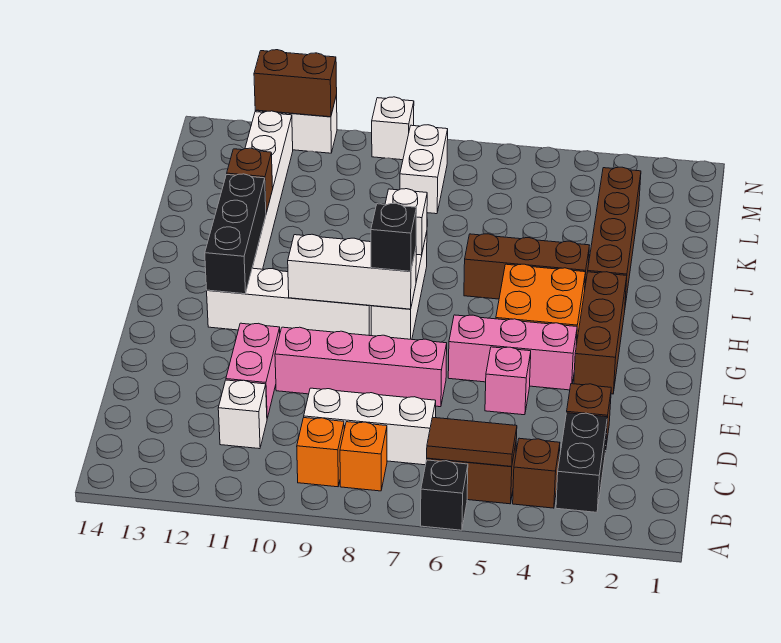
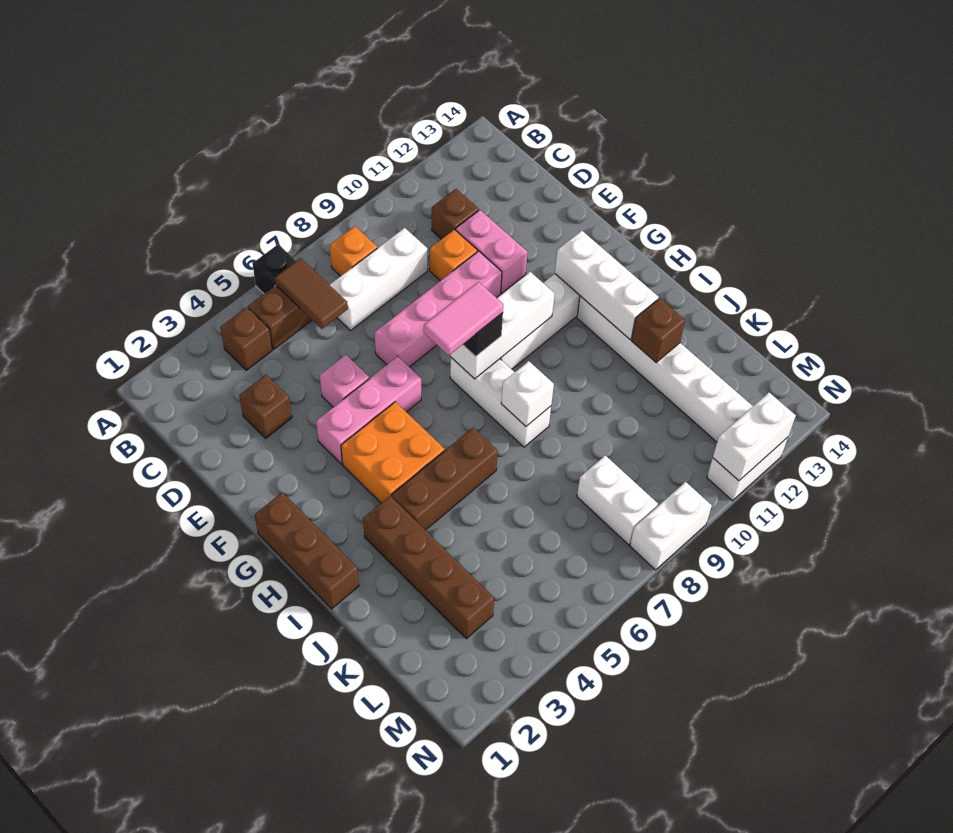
black brick B3:C3 level 1 -> none
brown tile B5:B6 level 2 -> brown tile B6:C6 level 2
orange brick B9 level 1 -> orange brick D10 level 1
white brick C11 level 1 -> brown brick C11 level 1
brown brick F3:H3 level 1 -> brown brick G1:I1 level 1
none -> pink tile G7:G8 level 4
black brick G12:I12 level 2 -> white brick G12:I12 level 2
white brick N9 level 1 -> white brick N8:N9 level 1
brown brick N11:N12 level 2 -> white brick N11:N12 level 2

